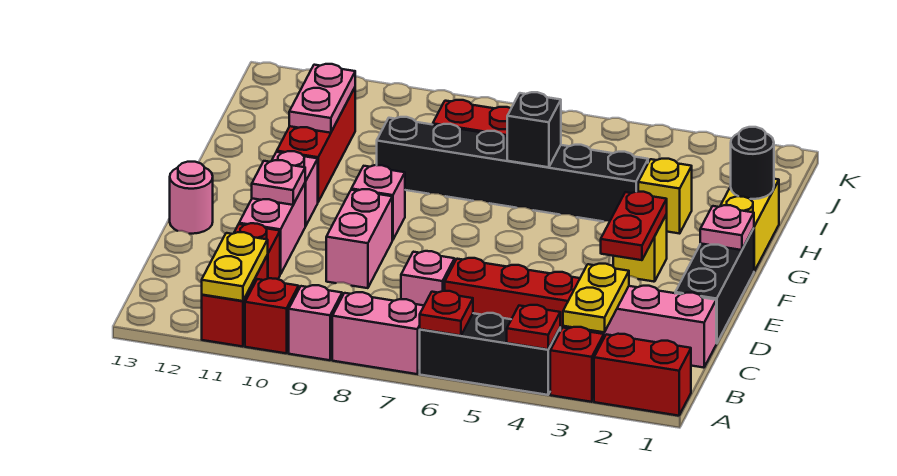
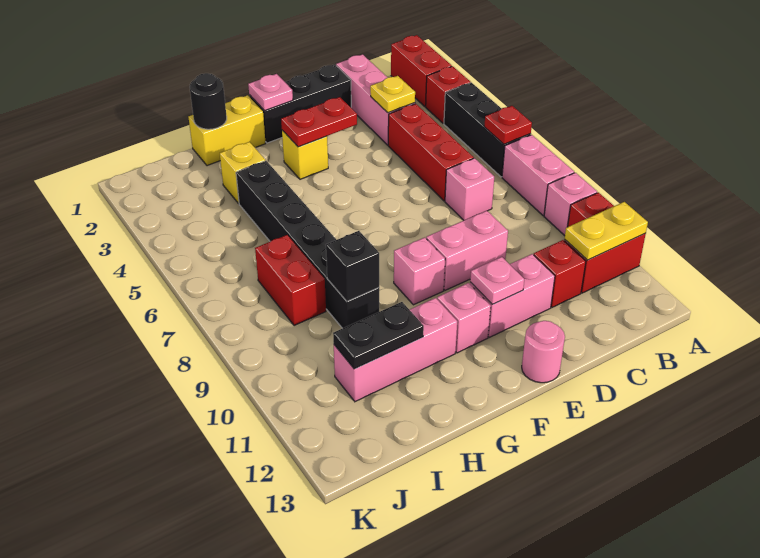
red plate A4 level 2 -> none
yellow plate B3:C3 level 2 -> yellow plate C3 level 2
red brick G11:I11 level 1 -> pink brick G11:I11 level 1
black brick H6 level 2 -> black brick H9 level 2
pink plate H11:I11 level 2 -> black plate H11:I11 level 2

